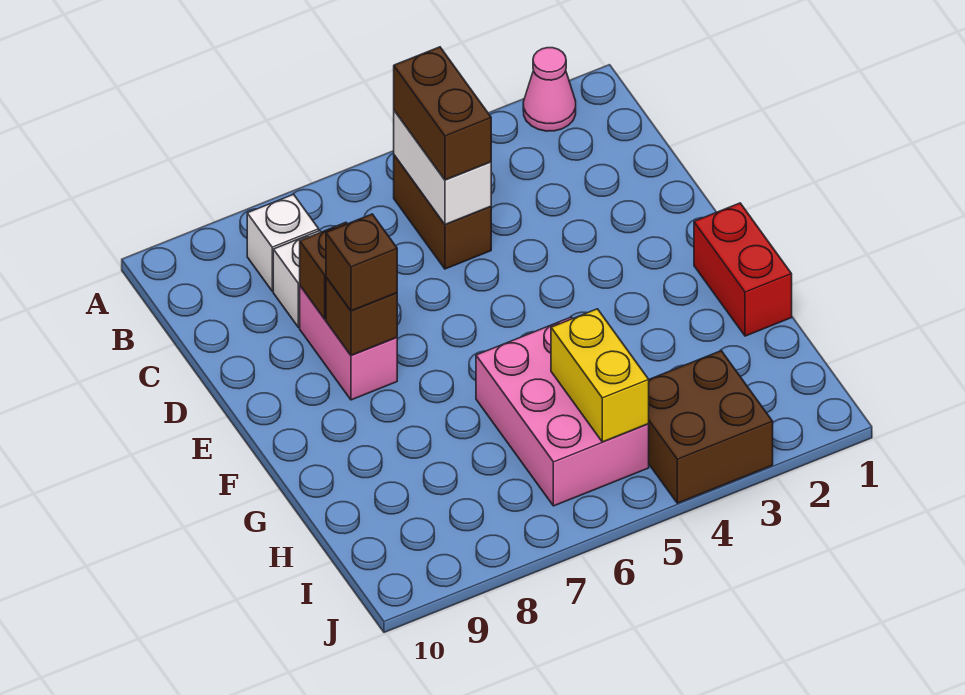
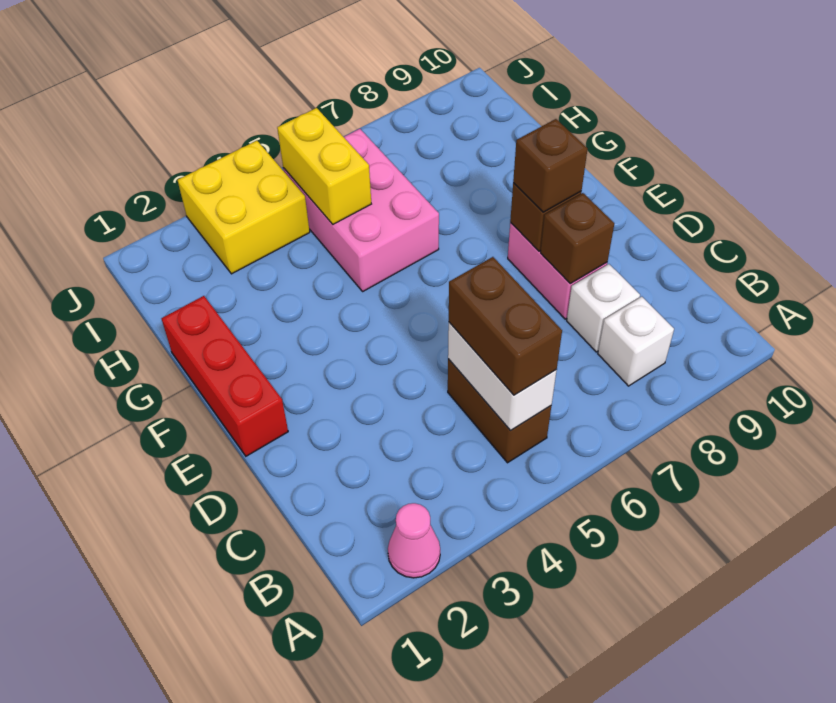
red brick F1:G1 level 1 -> red brick E1:G1 level 1
brown brick I3:J4 level 1 -> yellow brick I3:J4 level 1

